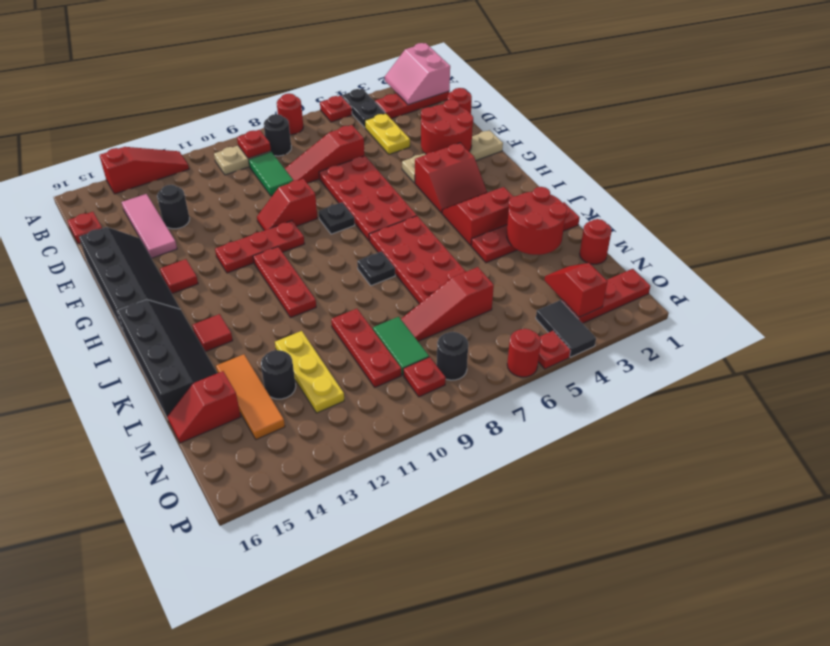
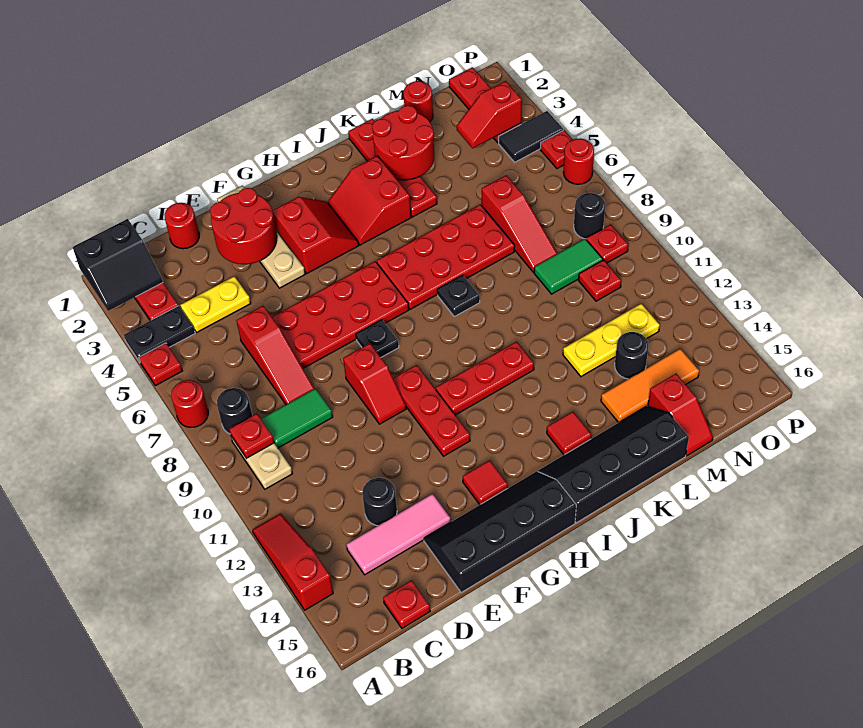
pink slope A1:B2 level 2 top 1 -> black slope A1:B2 level 2 top 1
red plate L10:N10 level 1 -> red plate N10 level 1

